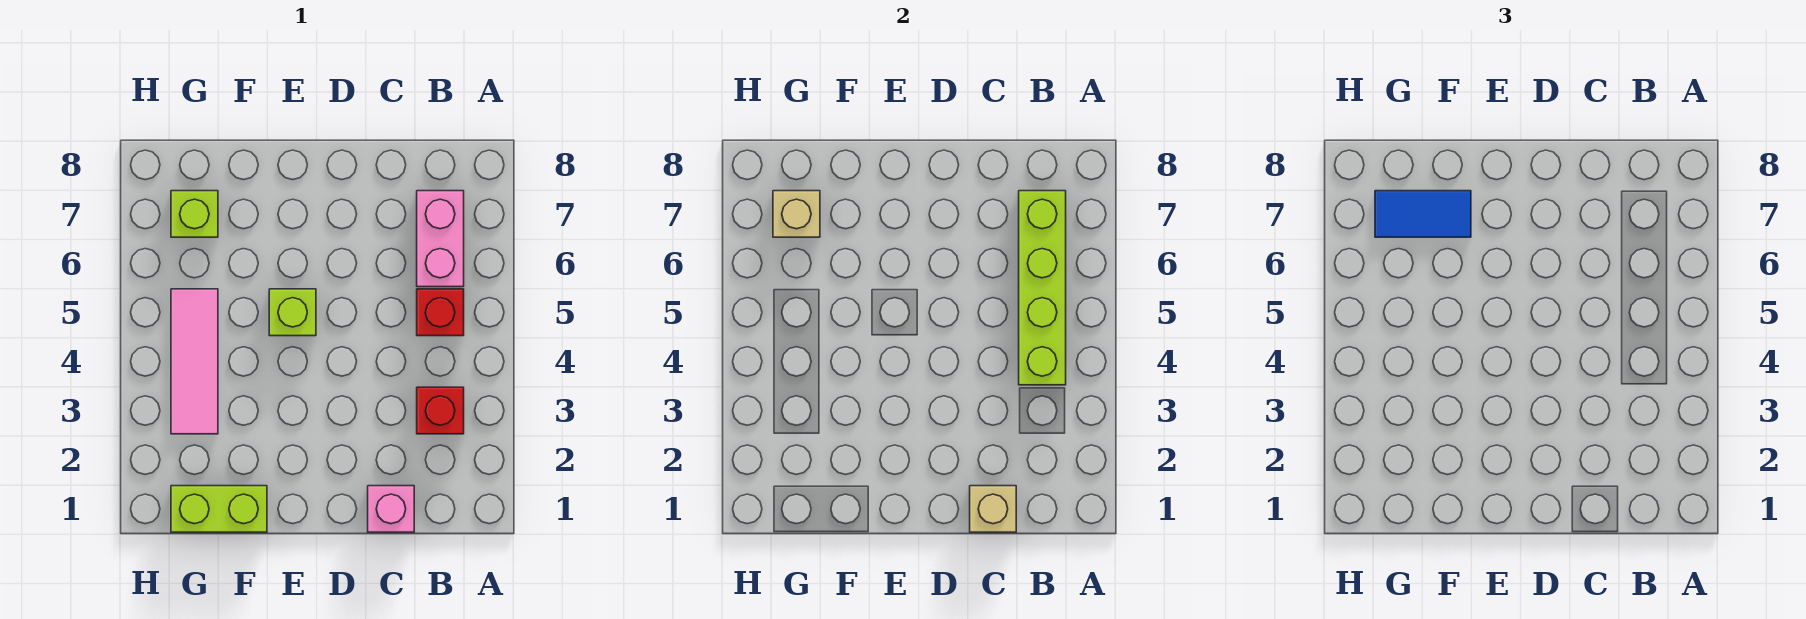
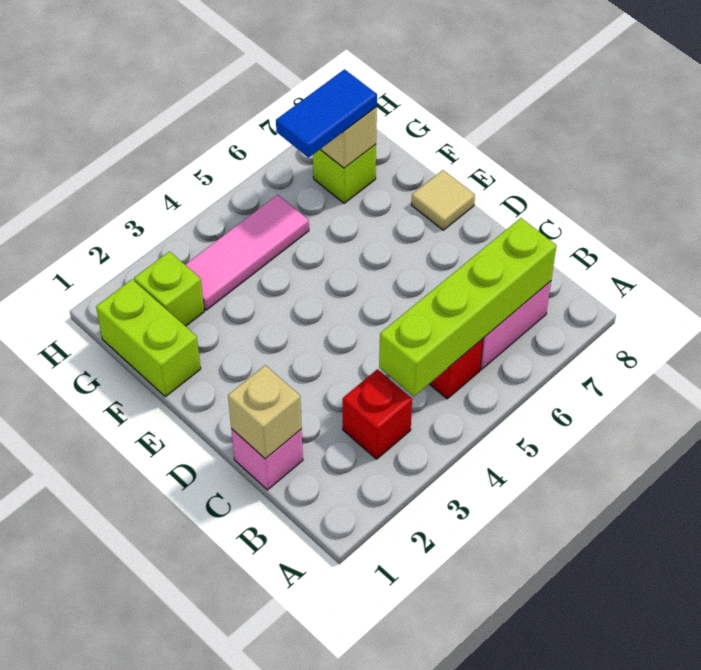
lime brick E5 level 1 -> lime brick G2 level 1
none -> tan tile E8 level 1
blue tile F7:G7 level 3 -> blue tile G6:G7 level 3

